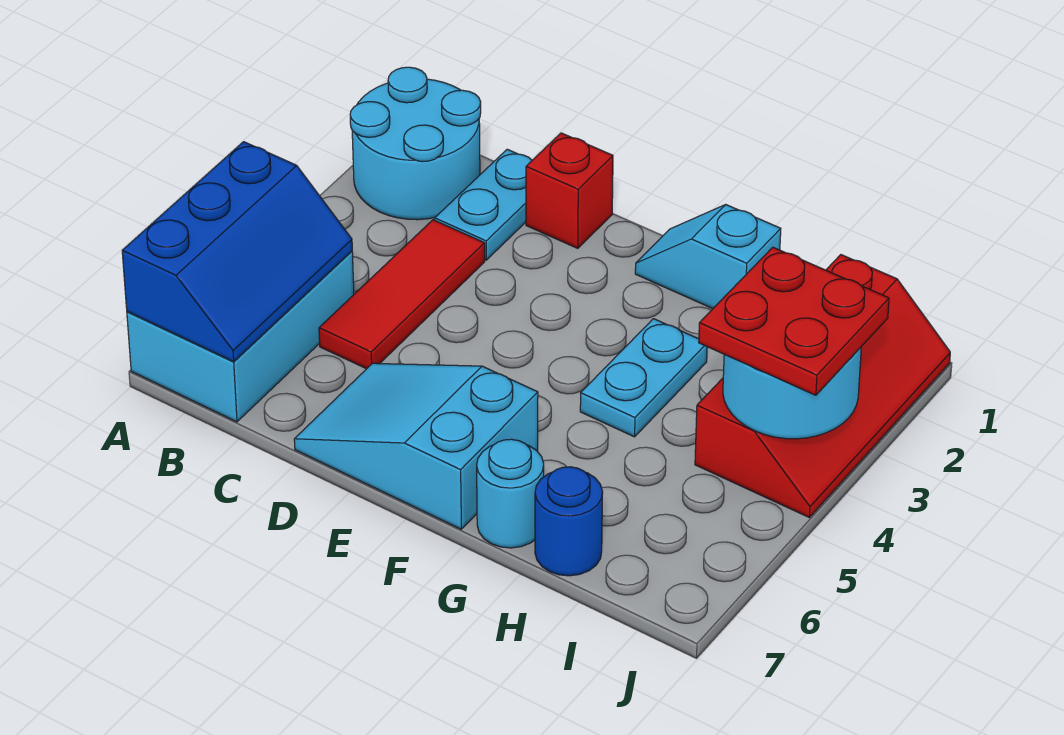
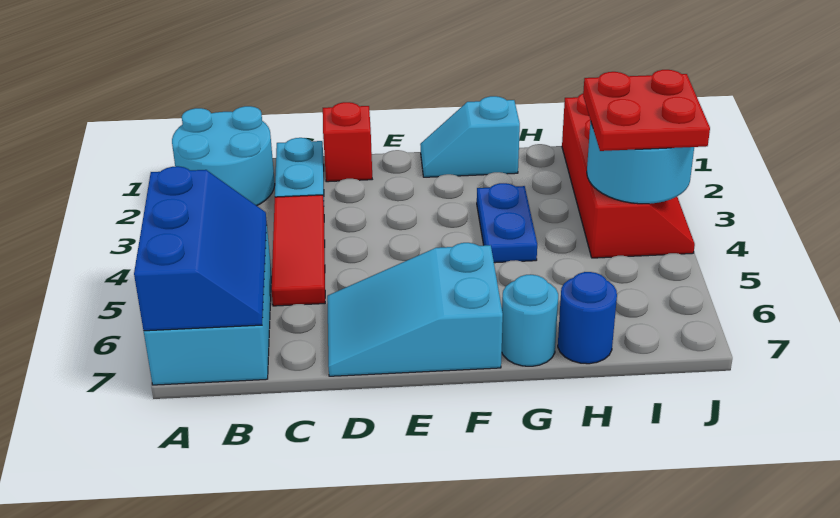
cyan plate G3:G4 level 1 -> blue plate G3:G4 level 1

